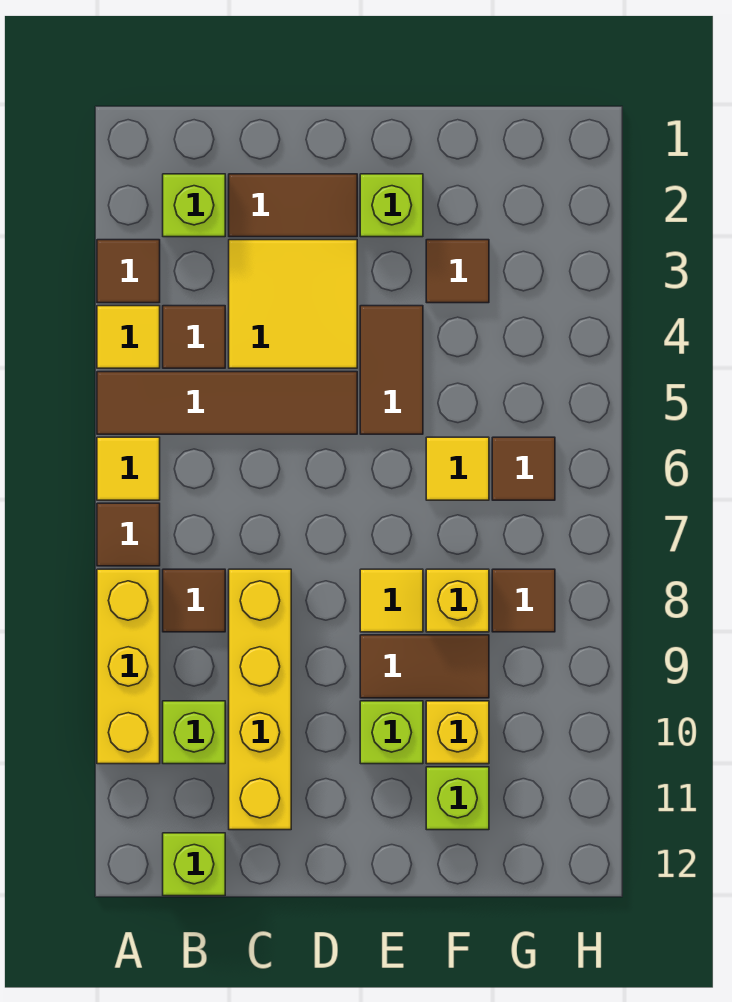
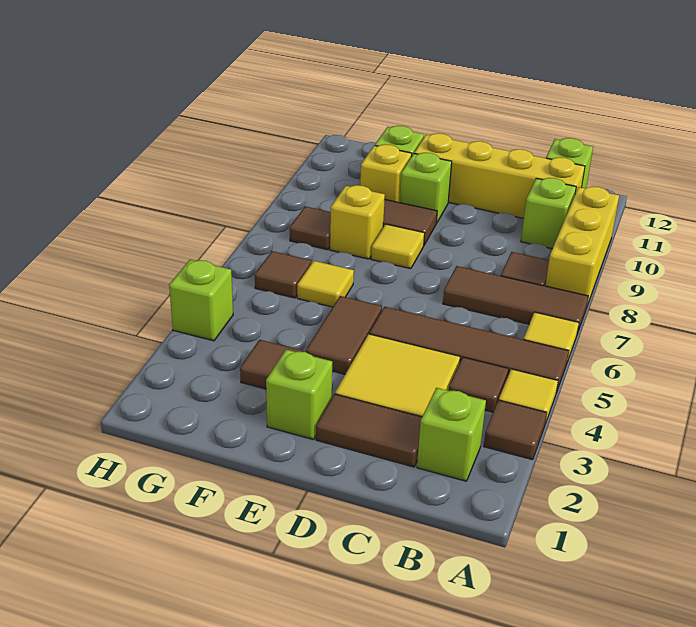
brown tile A7 level 1 -> brown tile A7:C7 level 1
yellow brick C8:C11 level 1 -> yellow brick B11:E11 level 1
none -> lime brick H4 level 1

